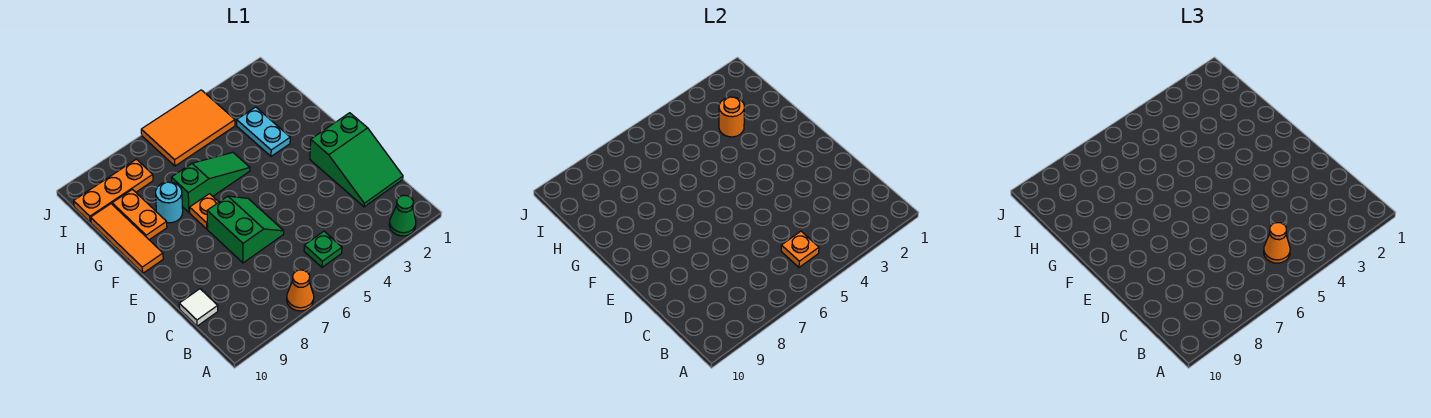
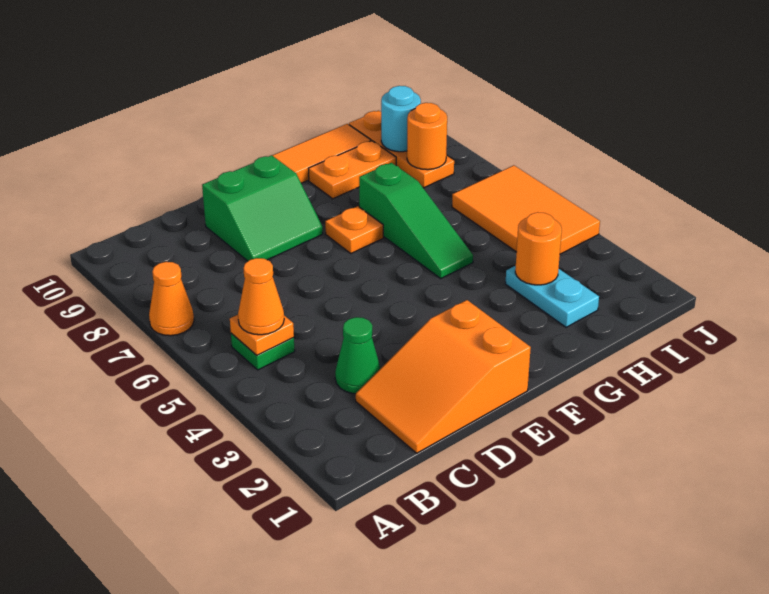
green cone A2 level 1 -> green cone C3 level 1
green slope C1:E2 level 1 top E -> orange slope C1:E2 level 1 top E
white tile C10 level 1 -> none
green slope D6:E7 level 1 top 7 -> green slope D8:E9 level 1 top 9
cyan plate G3:H3 level 1 -> cyan plate H2:H3 level 1
cyan round brick G8 level 1 -> cyan round brick I9 level 2
none -> orange round brick I8 level 2

